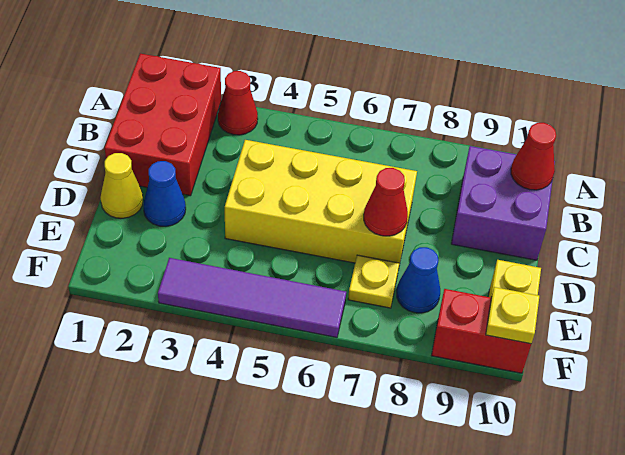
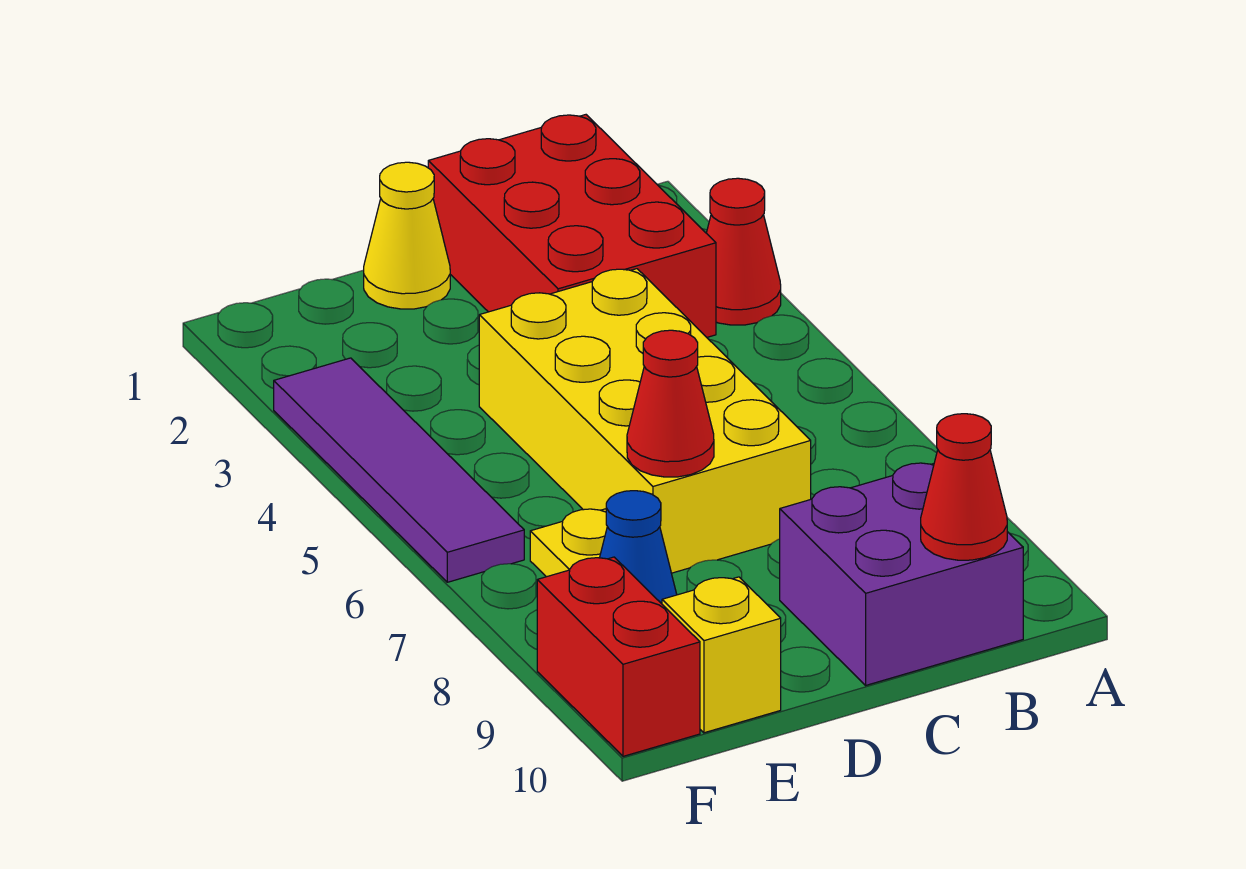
red brick A1:C2 level 1 -> red brick B1:C3 level 1
blue cone D2 level 1 -> none
yellow plate F10 level 2 -> none

